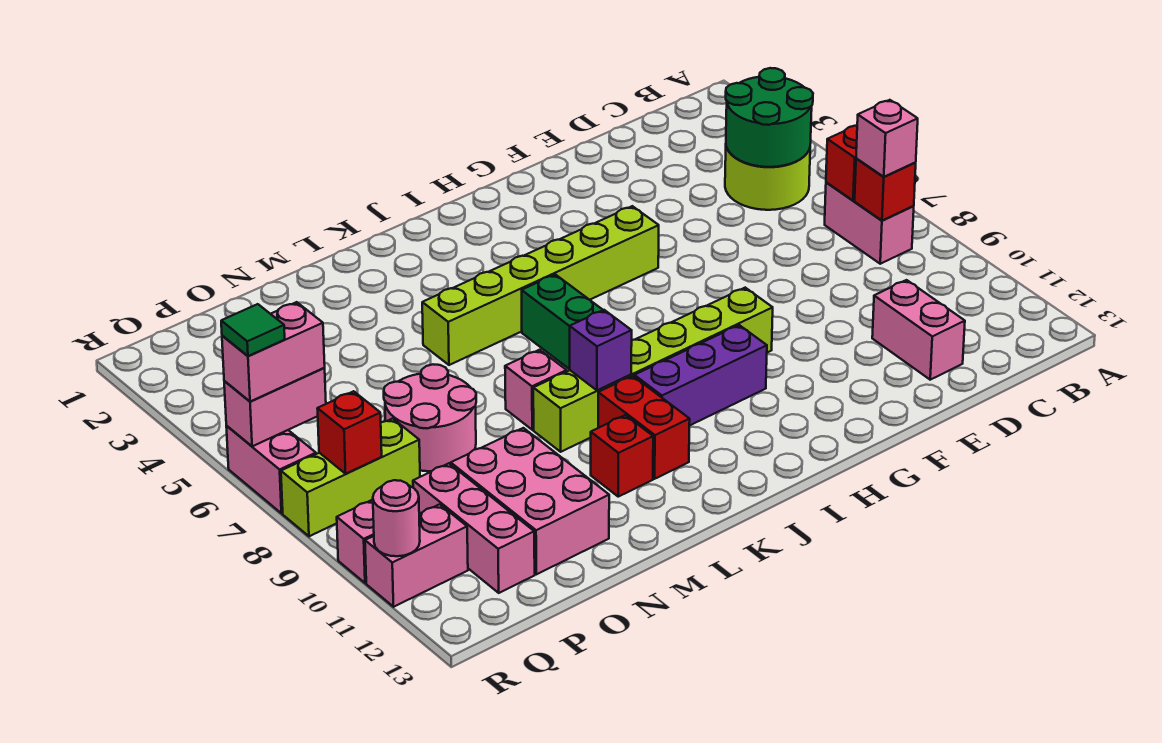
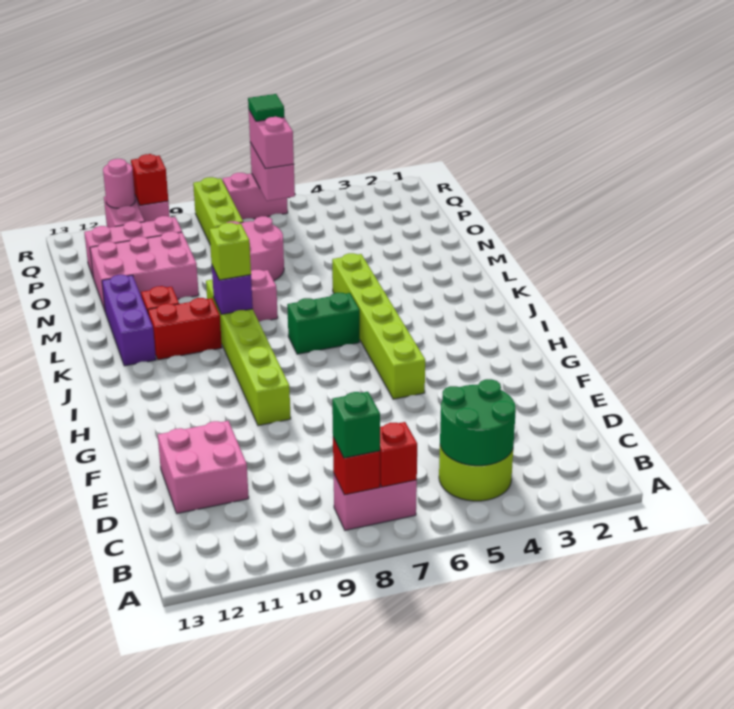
pink brick B8 level 3 -> green brick B8 level 3
pink brick D11:D12 level 1 -> pink brick D11:E12 level 1
purple brick H10:J10 level 1 -> purple brick K12:M12 level 1
none -> lime brick K9 level 3
red brick Q8 level 2 -> red brick R10 level 2

